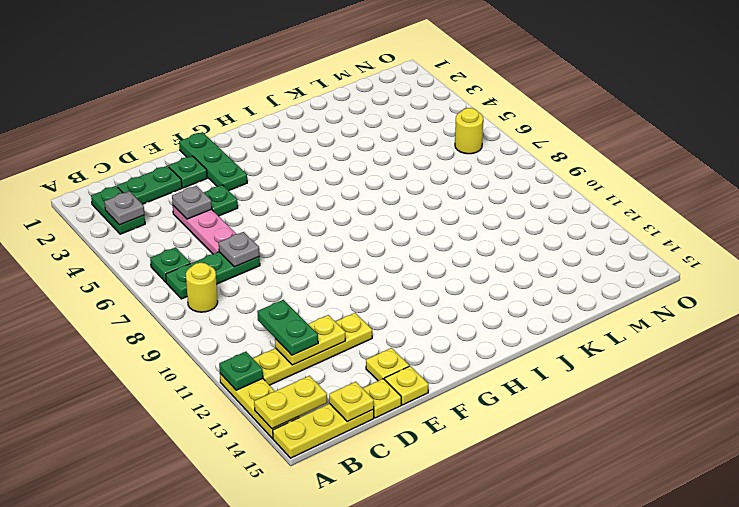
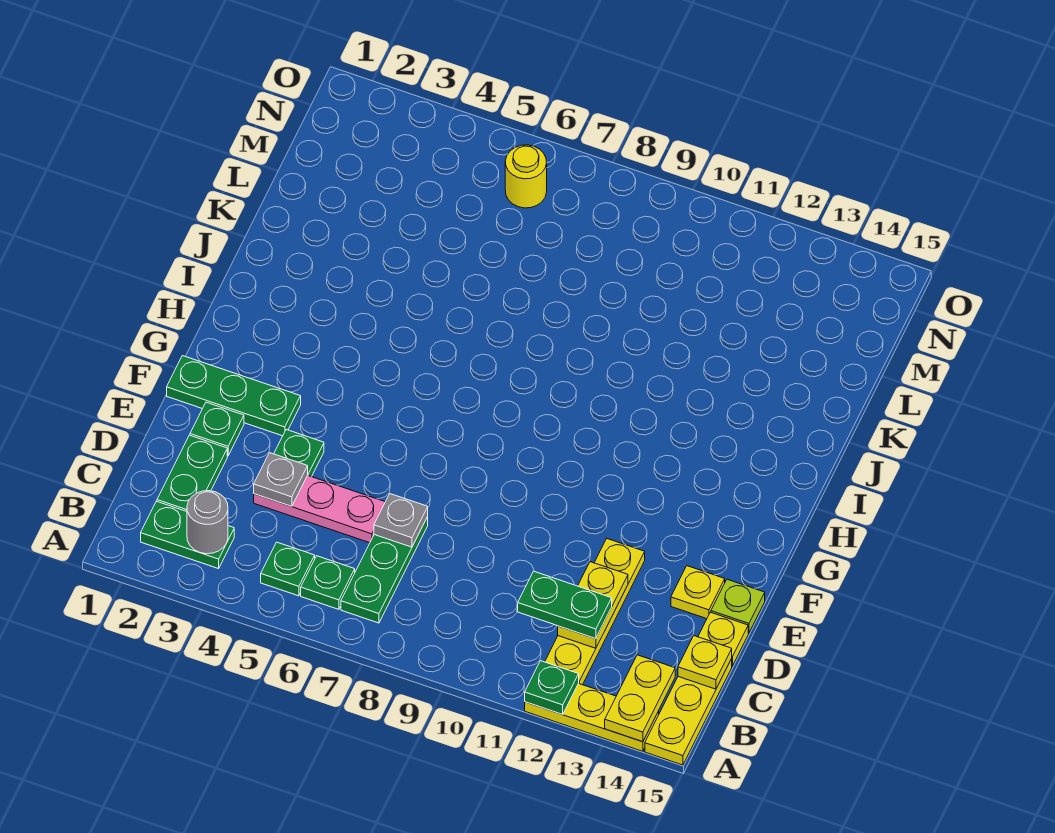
grey plate B3 level 2 -> grey round brick B3 level 2
none -> green plate B5 level 1
yellow round brick B8 level 1 -> none
yellow plate E15 level 1 -> lime plate E15 level 1

